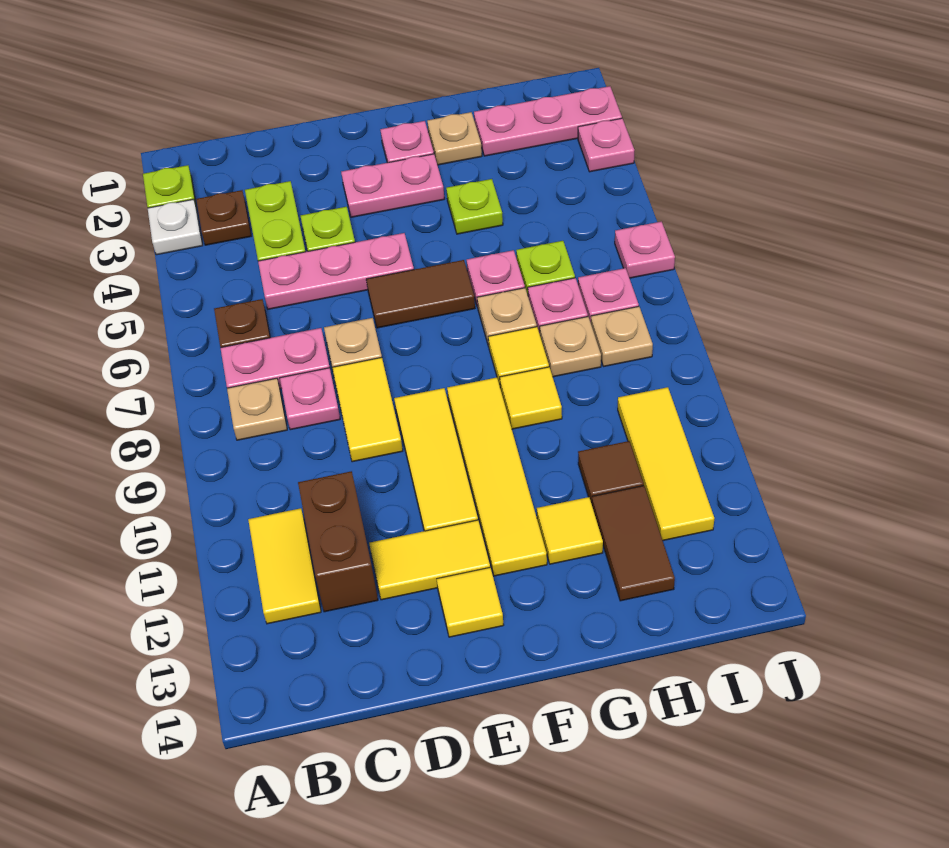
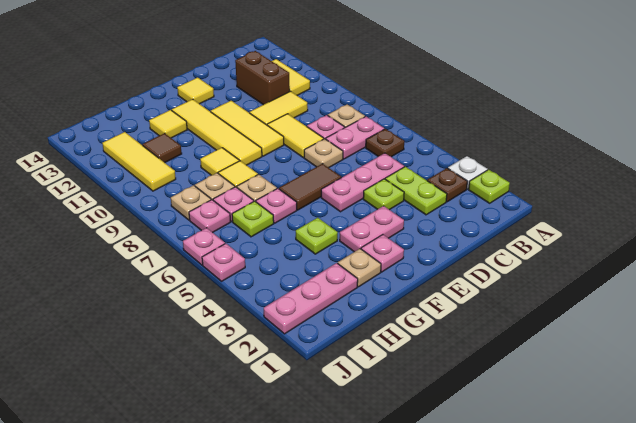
yellow tile D12:E12 level 1 -> yellow tile C10:D10 level 1
brown tile H12:H13 level 1 -> none
pink plate J3 level 1 -> pink plate J5 level 1

